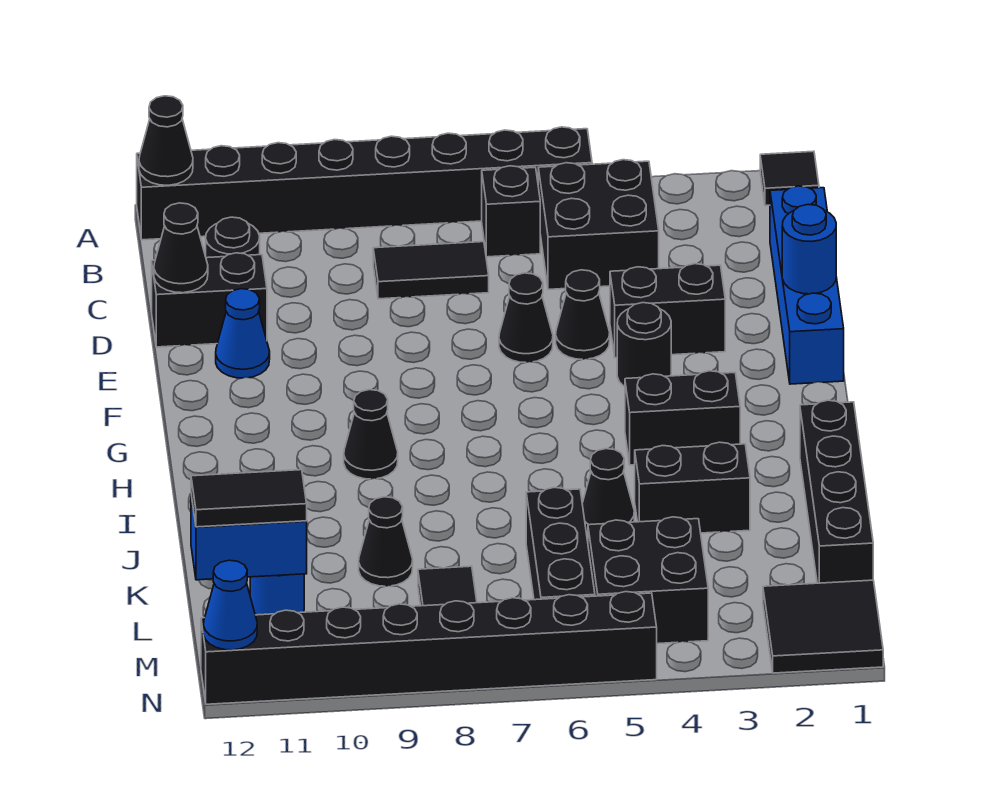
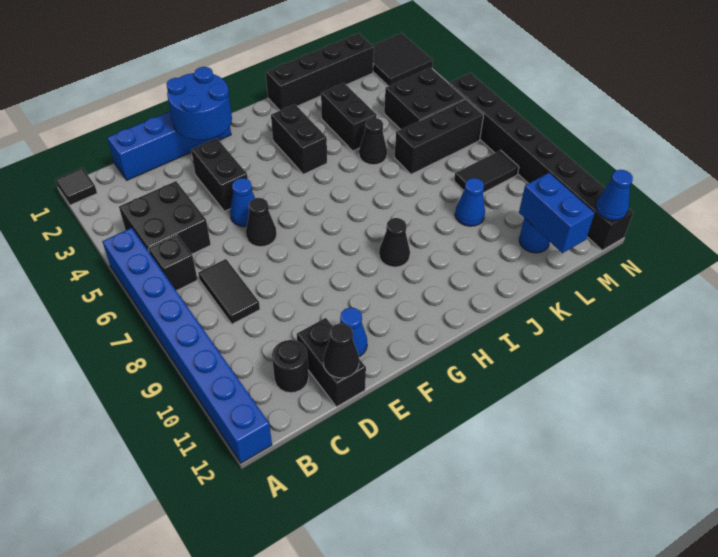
black brick A5:A12 level 1 -> blue brick A5:A12 level 1
black cone A12 level 2 -> none
blue round brick E1 level 2 -> blue round brick E1:F2 level 2
black cone E5 level 1 -> blue cone E5 level 1
black round brick F4 level 1 -> none
black cone K9 level 1 -> blue cone K9 level 1
black tile L11:L12 level 3 -> none

